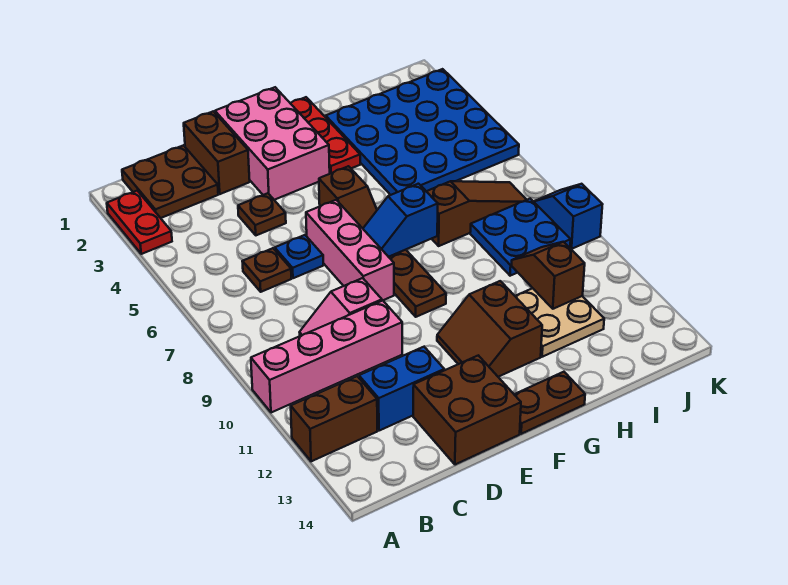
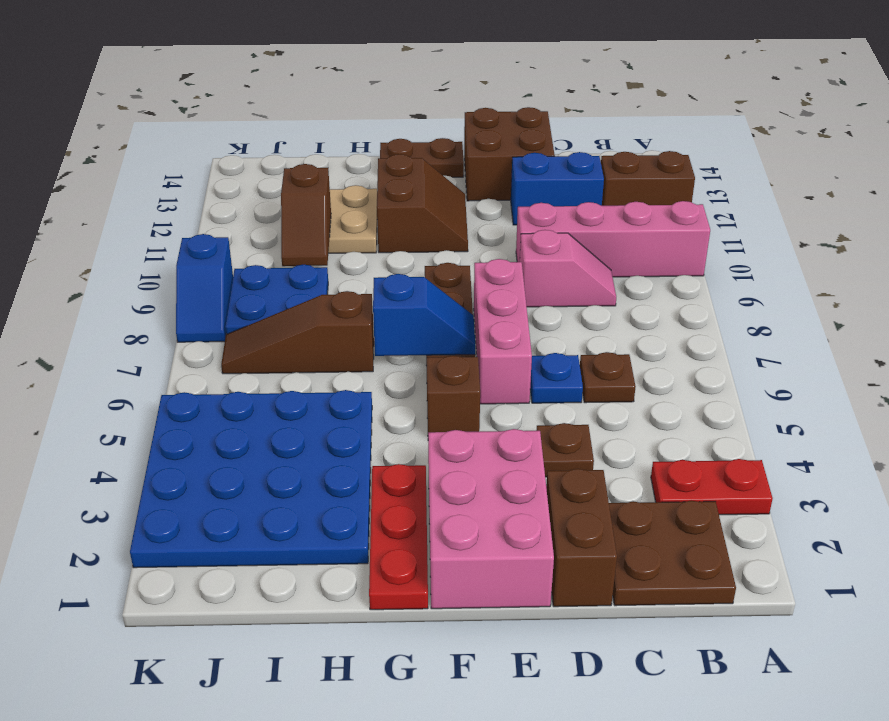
red plate A2:A3 level 1 -> red plate A3:B3 level 1

